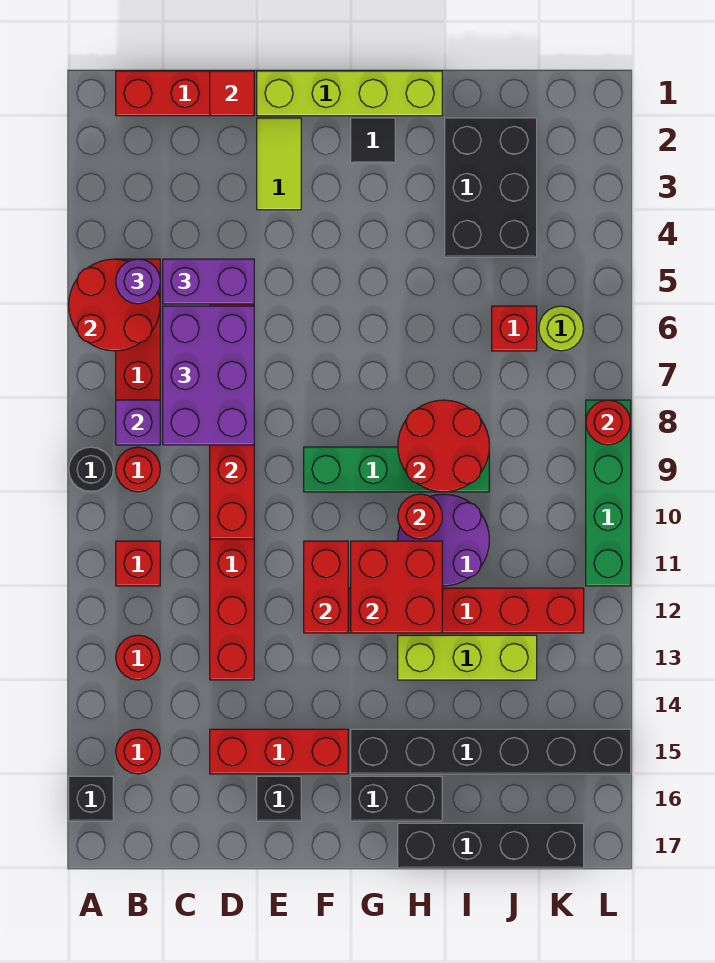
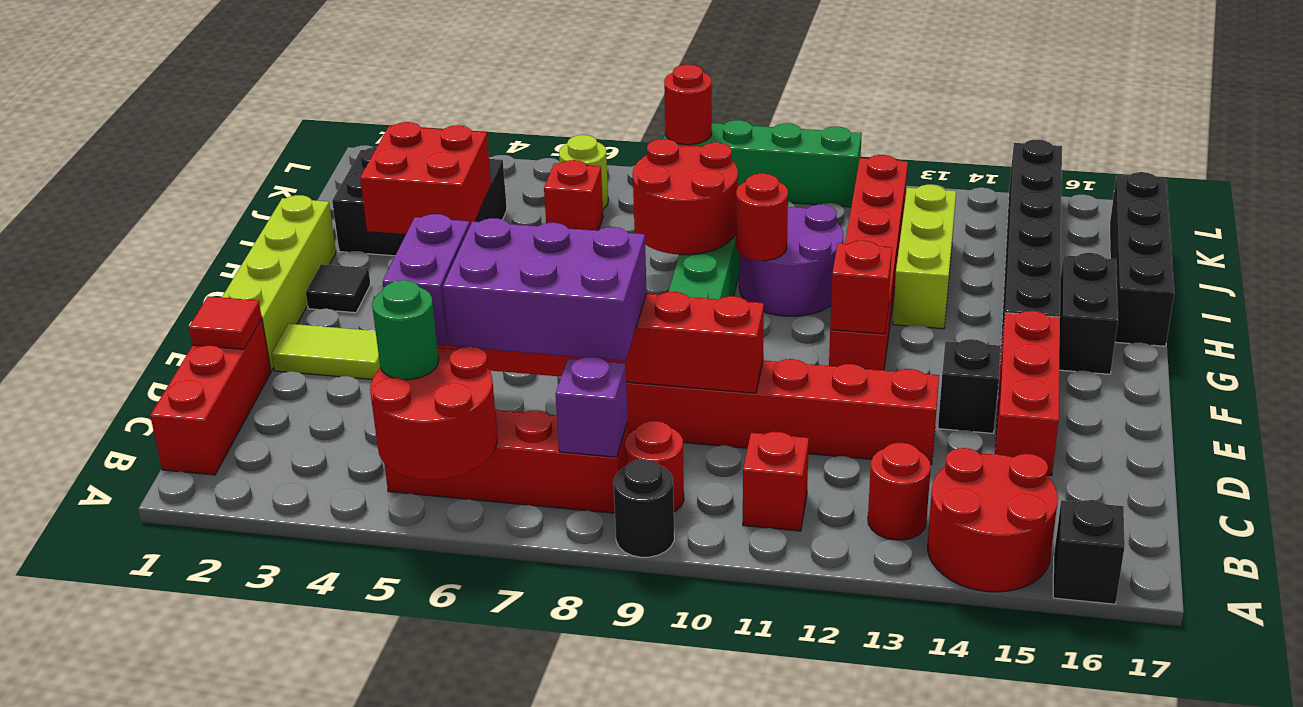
purple round brick B5 level 3 -> green round brick B5 level 3
red round brick B15 level 1 -> red round brick A14:B15 level 1
black brick E16 level 1 -> black brick E14 level 1
red brick F11:F12 level 2 -> red brick F12 level 2
red brick G11:H12 level 2 -> red brick H3:I4 level 2

